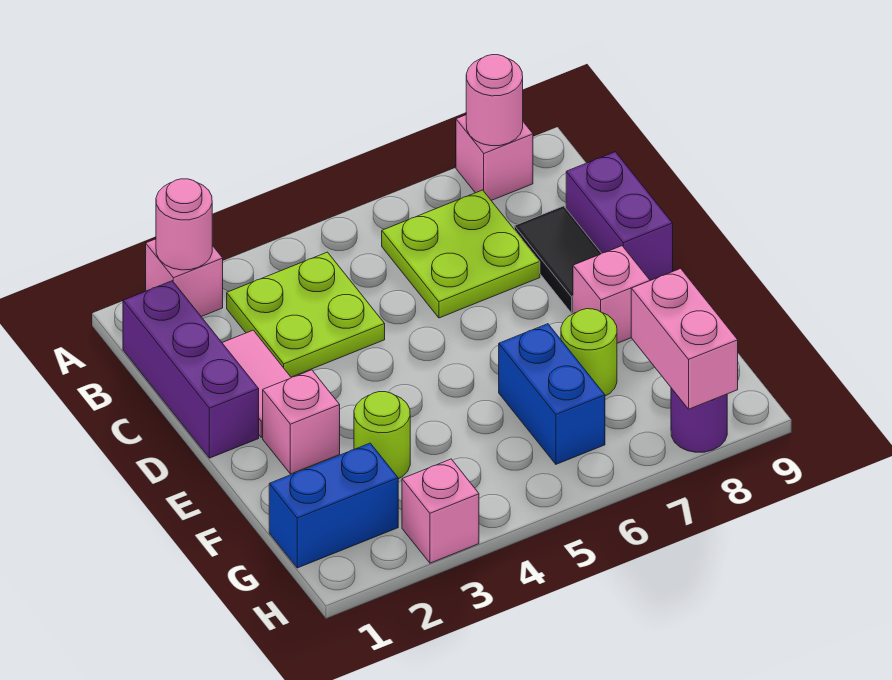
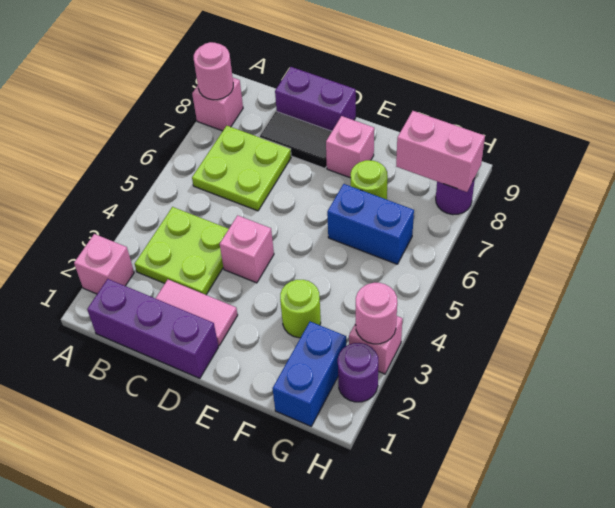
pink round brick A2 level 2 -> pink round brick H3 level 2
pink brick E2 level 1 -> pink brick D4 level 1
none -> purple round brick H2 level 1

